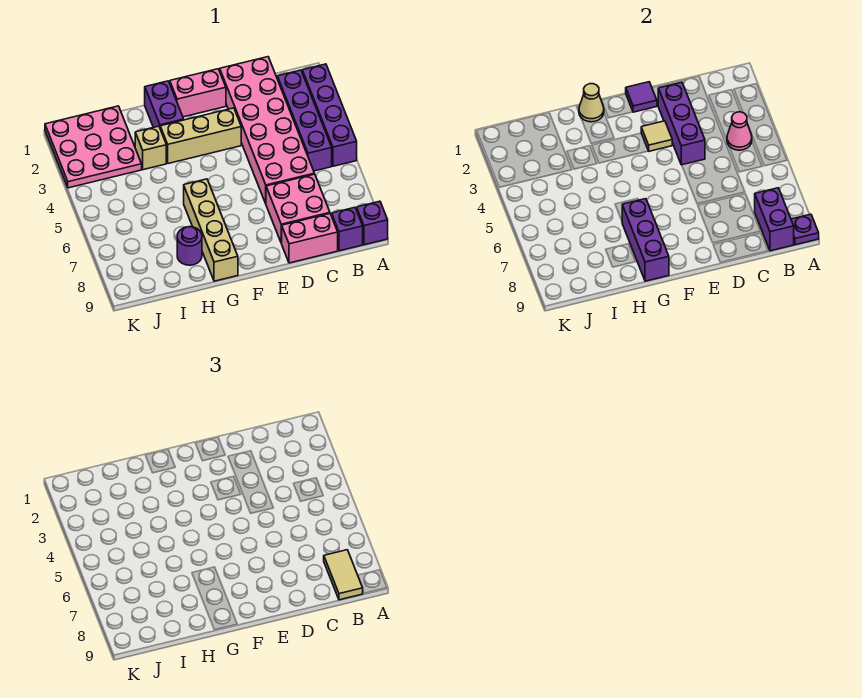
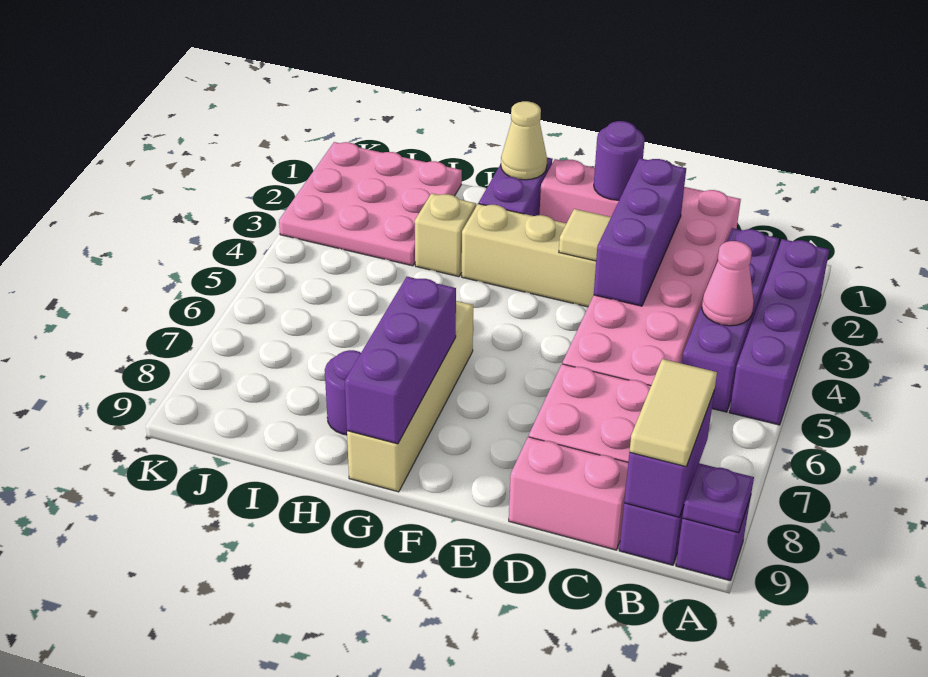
purple tile E1 level 2 -> purple round brick E1 level 2

